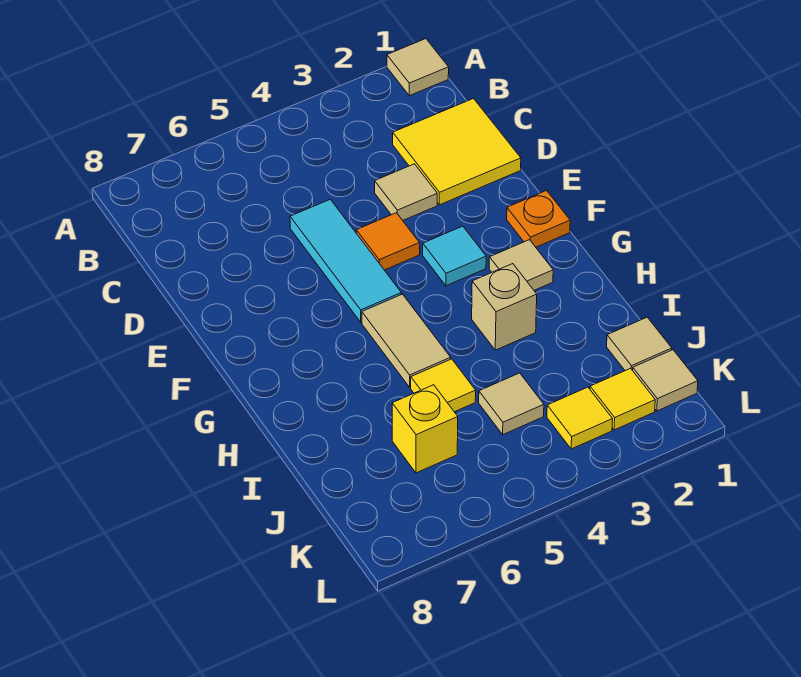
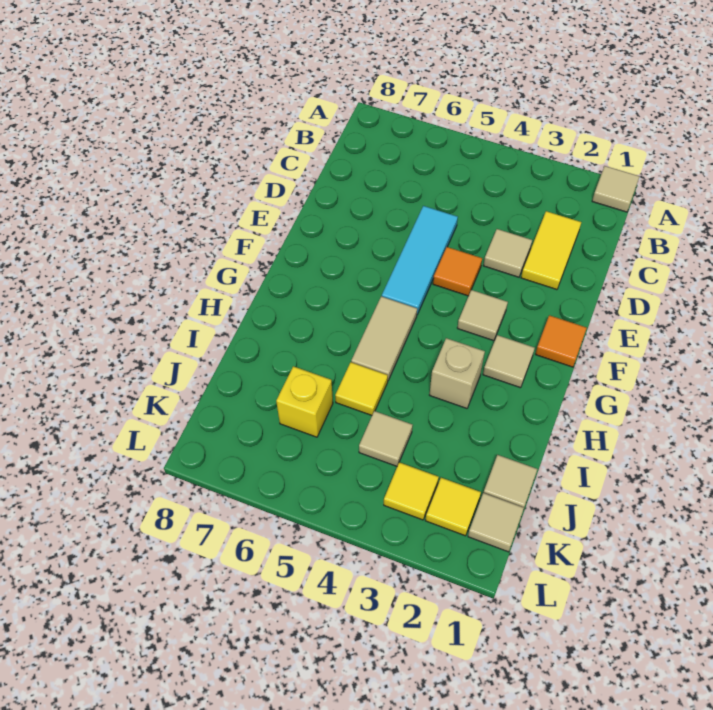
yellow tile C1:D2 level 1 -> yellow tile C2:D2 level 1
orange plate F1 level 1 -> orange tile F1 level 1
cyan tile F3 level 1 -> tan tile F3 level 1

